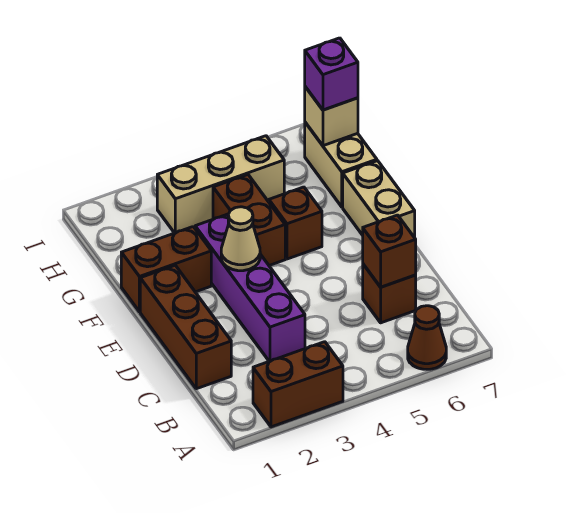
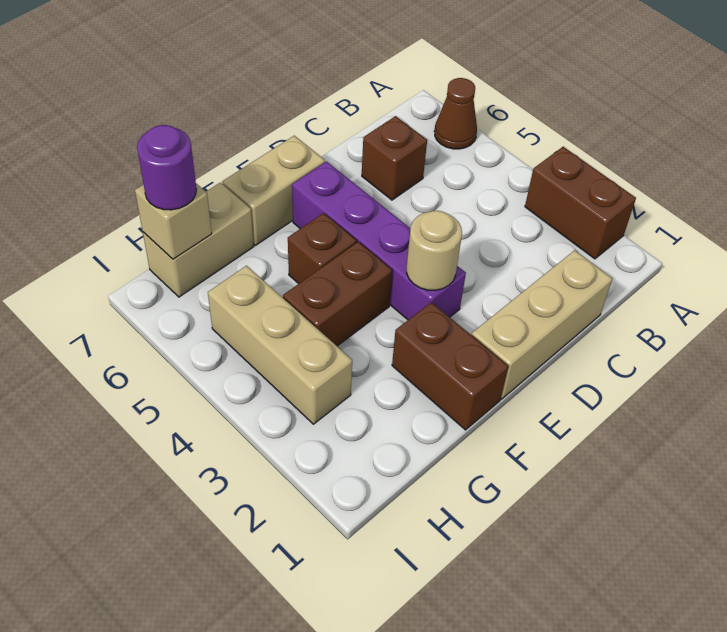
brown brick C1:E1 level 1 -> tan brick C1:E1 level 1
purple brick C3:F3 level 1 -> purple brick E3:E6 level 1
brown brick C6 level 2 -> none
tan cone E3 level 2 -> tan round brick E3 level 2
purple brick H7 level 3 -> purple round brick H7 level 3

